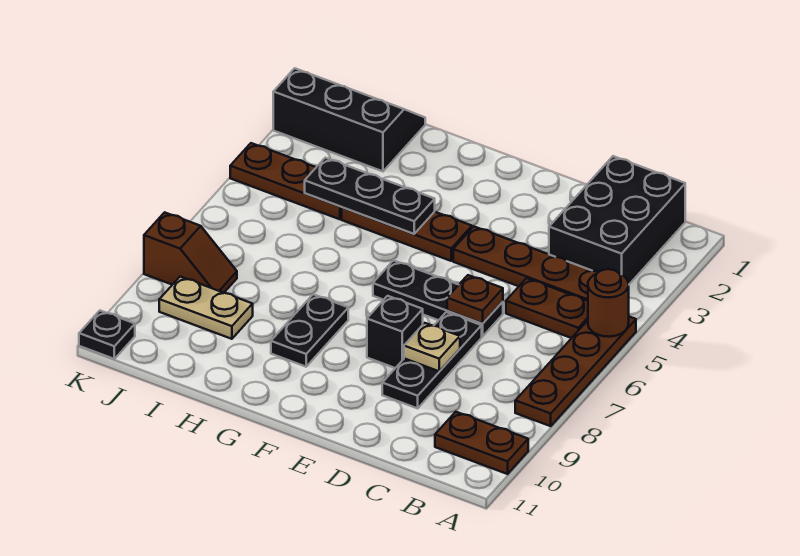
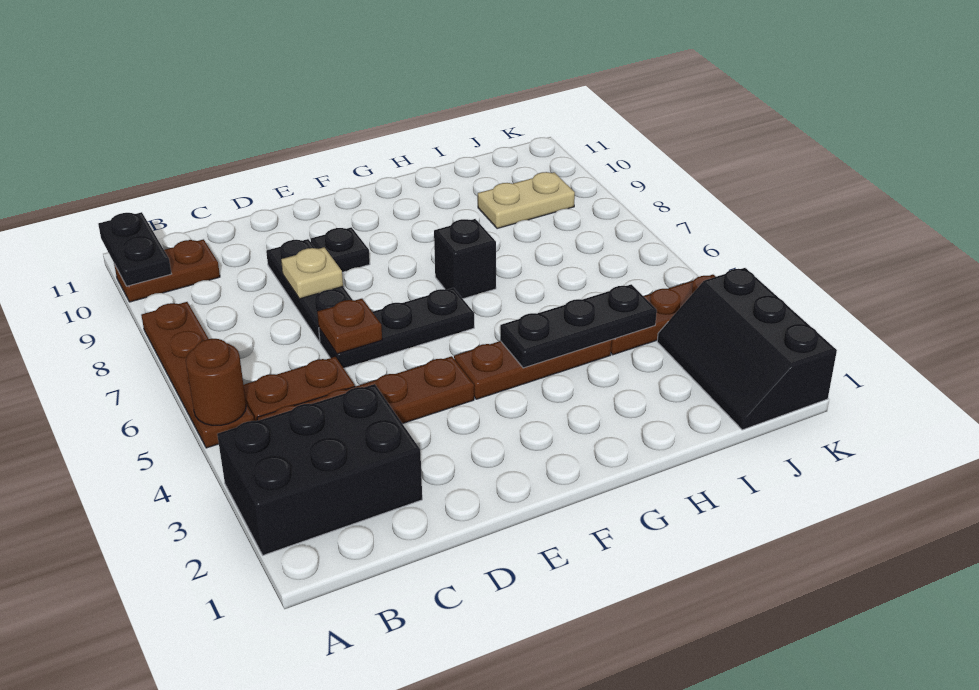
black brick B1:C3 level 1 -> black brick A2:C3 level 1
black brick E8 level 1 -> black brick G7 level 1
black plate G8:G9 level 1 -> black plate A10:A11 level 2
black slope I1:K2 level 1 top 2 -> black slope J1:K3 level 1 top K
brown slope J8:K8 level 1 top K -> none
black plate K11 level 1 -> black plate E9 level 1

